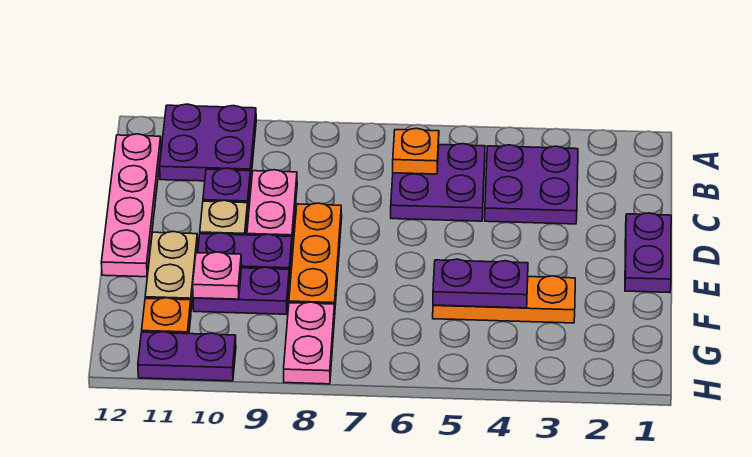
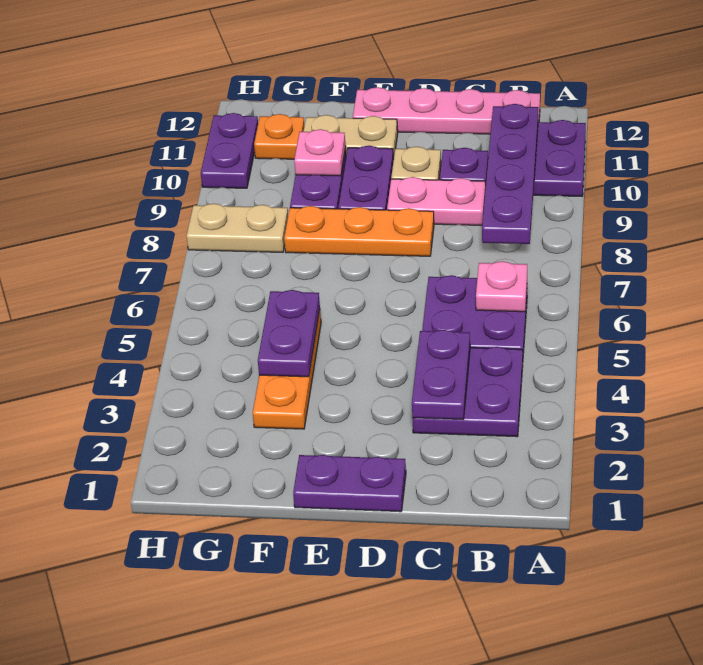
orange plate B6 level 2 -> pink plate B6 level 2
none -> purple plate B8:B11 level 2
none -> purple plate C3:C4 level 2
pink plate G8:H8 level 1 -> tan plate G8:H8 level 1

